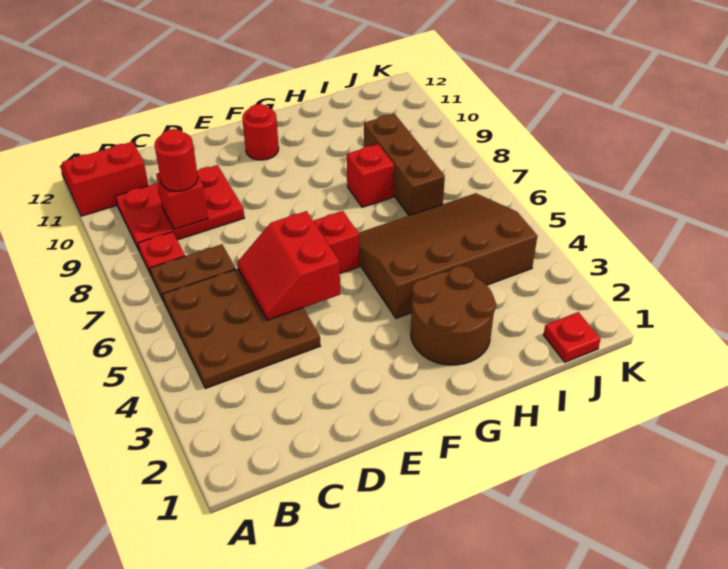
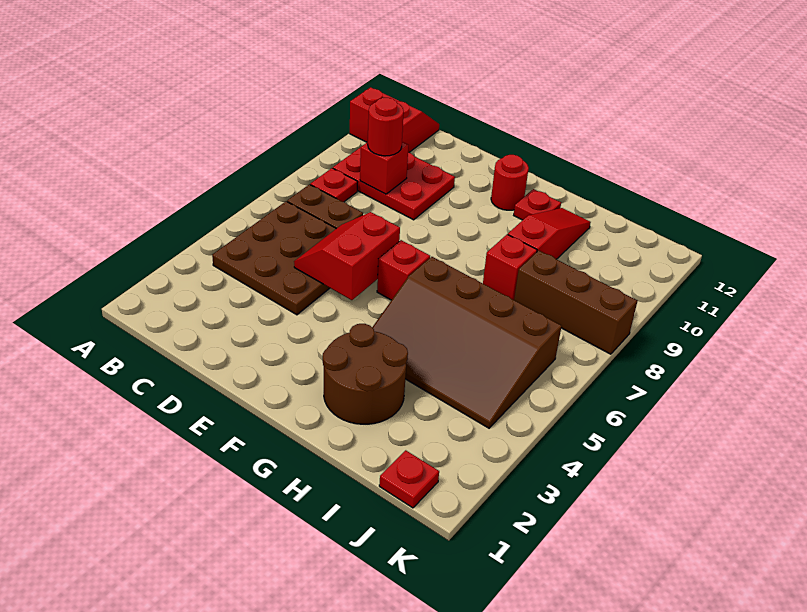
brown slope G4:J6 level 1 top 4 -> brown slope G4:J6 level 1 top 6
none -> red plate G11 level 1
none -> red slope H9:H11 level 1 top 9
brown brick I7:I9 level 1 -> brown brick I8:K8 level 1

